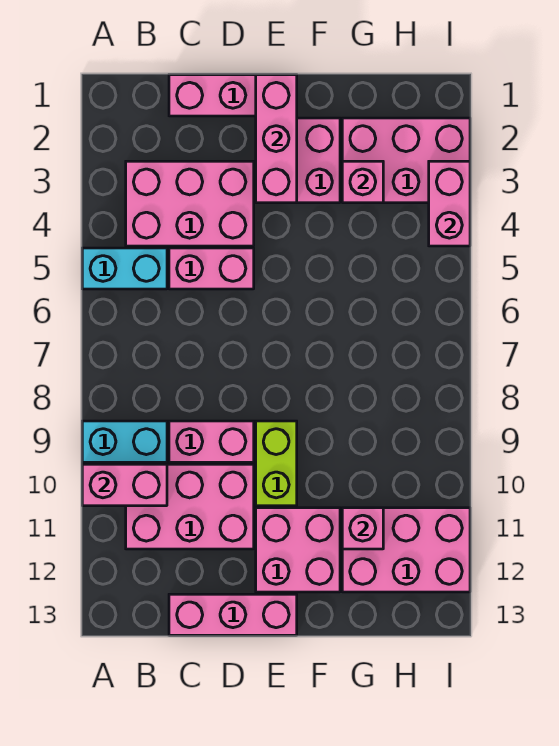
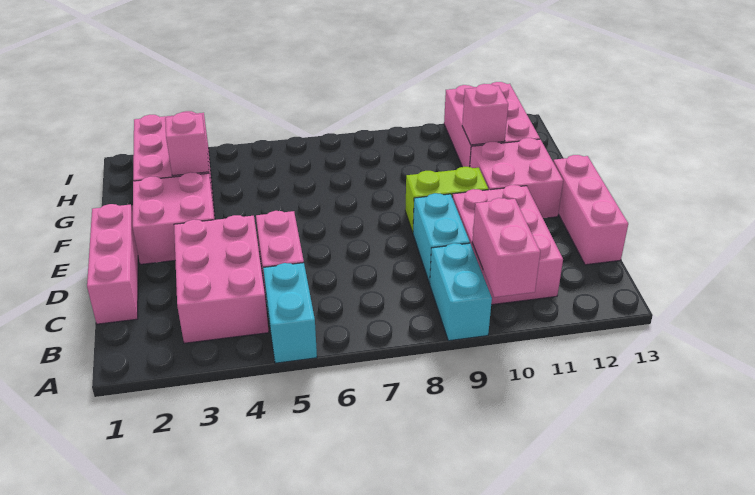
pink brick C9:D9 level 1 -> cyan brick C9:D9 level 1
pink brick E1:E3 level 2 -> none
pink brick I3:I4 level 2 -> none

